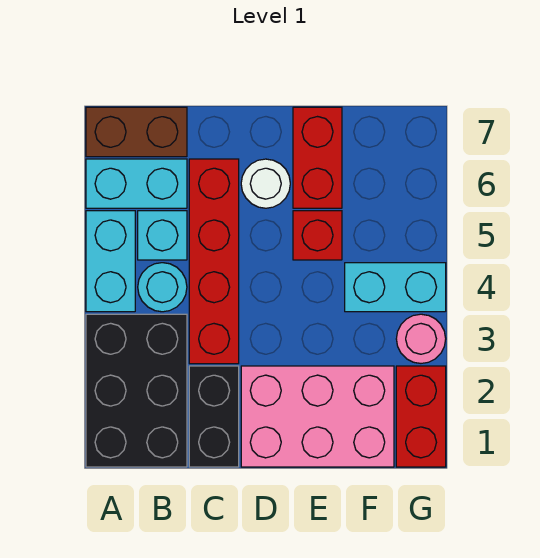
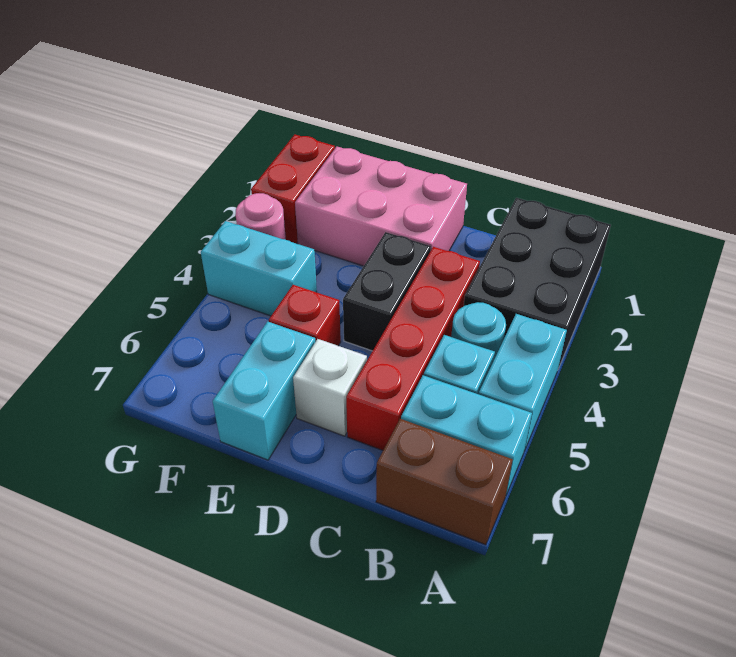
black brick C1:C2 level 1 -> black brick D3:D4 level 1
white round brick D6 level 1 -> white brick D6 level 1
red brick E6:E7 level 1 -> cyan brick E6:E7 level 1

